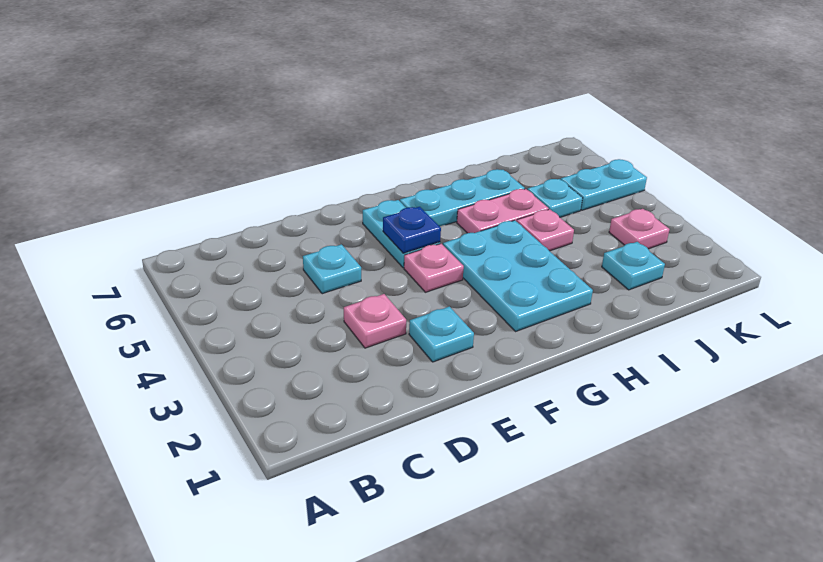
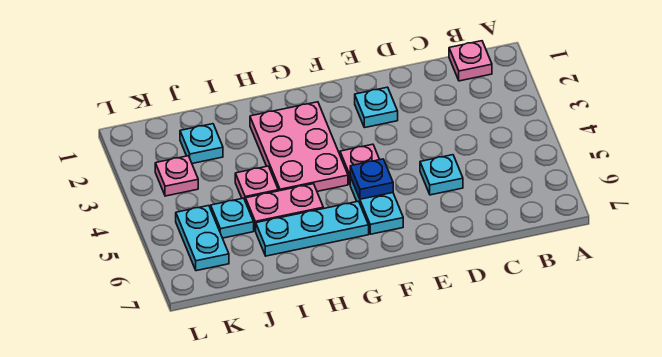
pink plate D3 level 1 -> pink plate B1 level 1
cyan plate G2:H4 level 1 -> pink plate G2:H4 level 1
cyan plate K5:L5 level 1 -> cyan plate K5:K6 level 1

